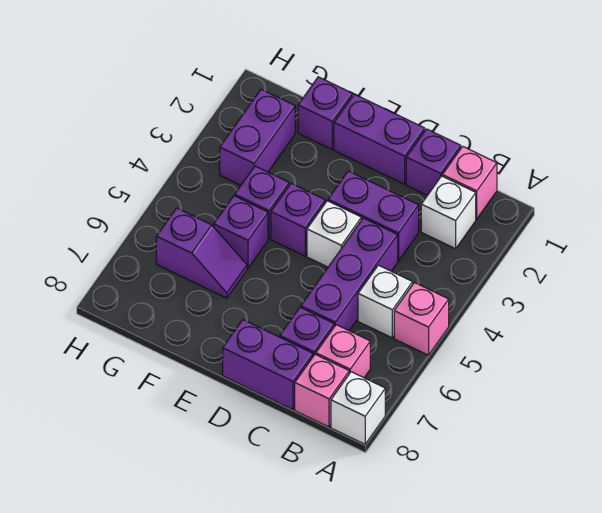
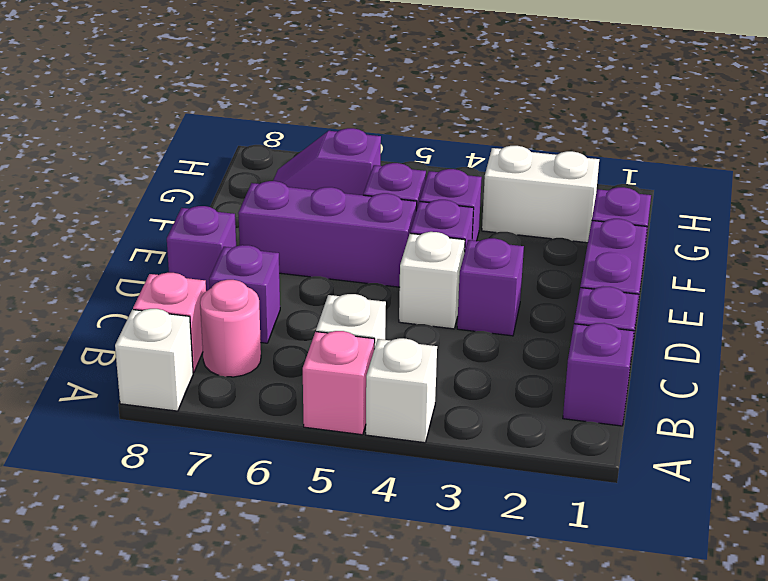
pink brick B1 level 1 -> purple brick B1 level 1
white brick B2 level 1 -> white brick A4 level 1
pink brick B7 level 1 -> pink round brick B7 level 1
purple brick C3:D3 level 1 -> purple brick D3 level 1
purple brick C4:C6 level 1 -> purple brick E5:E7 level 1
purple brick C8:D8 level 1 -> purple brick D8 level 1
purple slope F6:G6 level 1 top G -> purple slope G6:G7 level 1 top 6
purple brick G2:G3 level 1 -> white brick G2:G3 level 1

